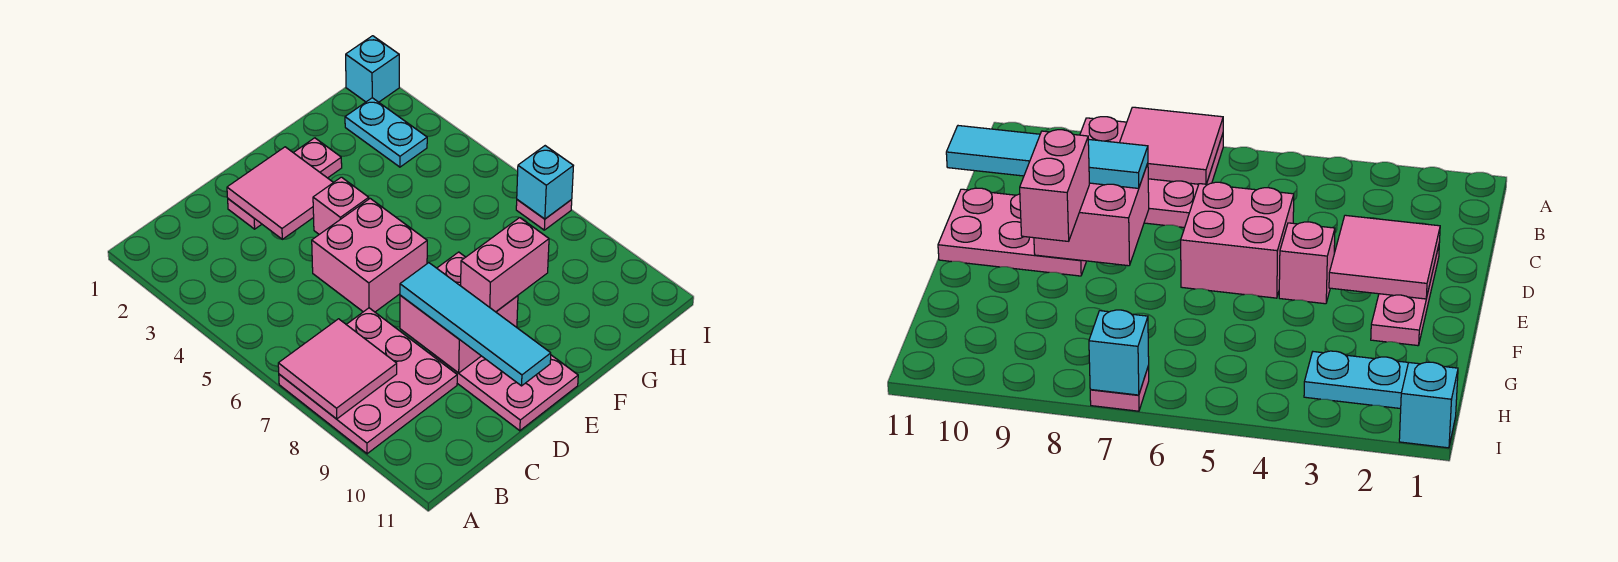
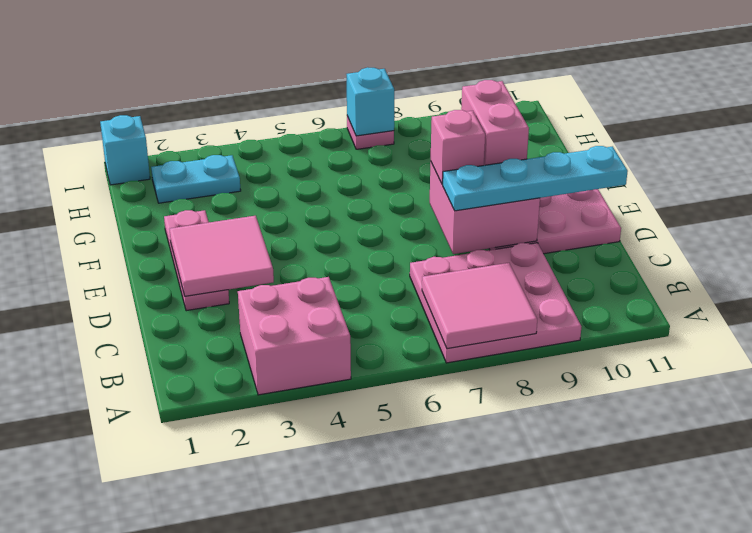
pink brick D5:E6 level 1 -> pink brick A3:B4 level 1
cyan tile D8:D11 level 3 -> cyan plate D8:D11 level 3
pink brick E4 level 1 -> pink brick E8 level 3

